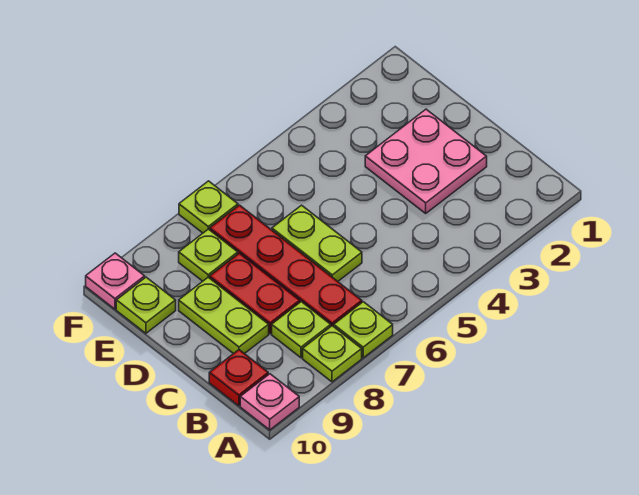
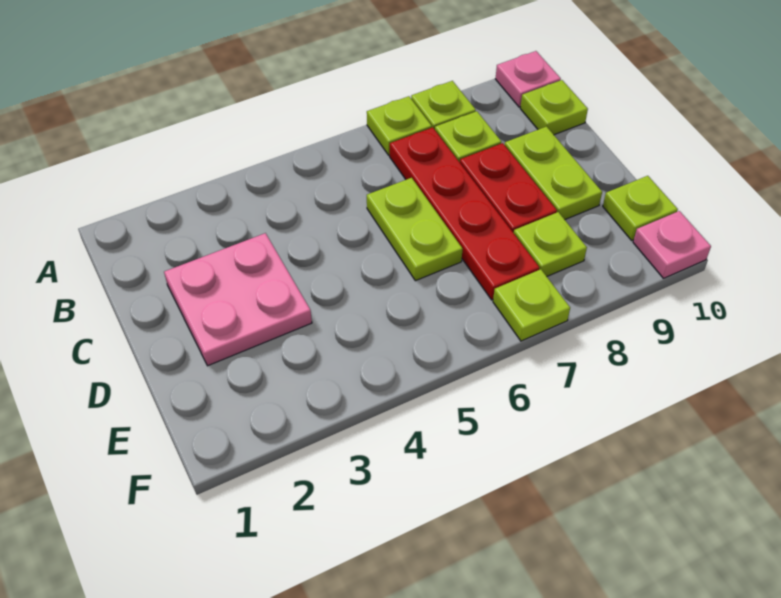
red plate B10 level 1 -> lime plate B10 level 1

